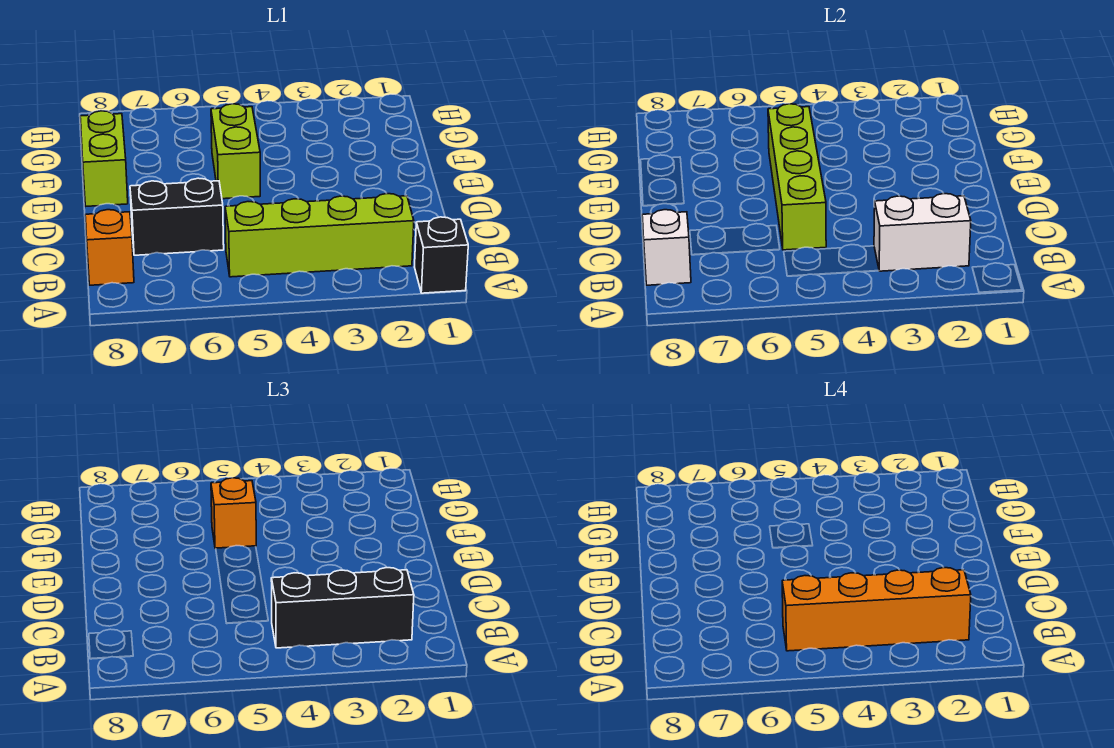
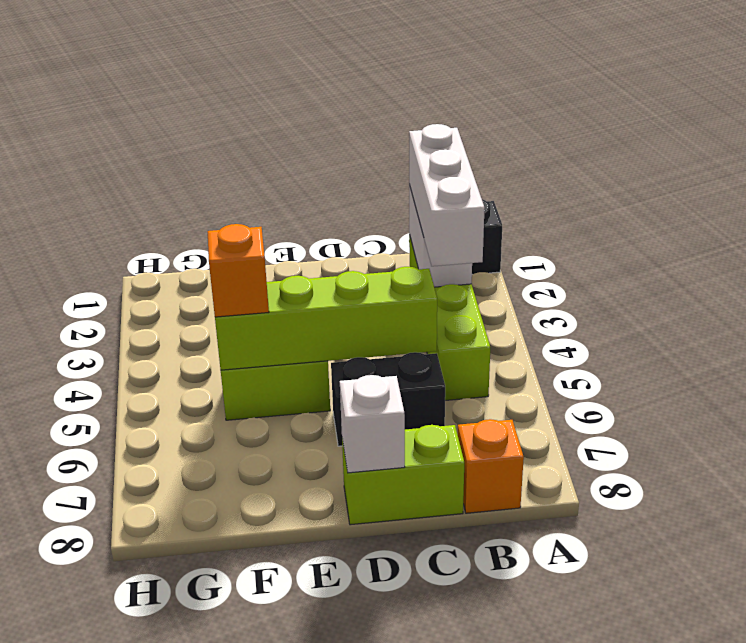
black brick B2:B4 level 3 -> white brick B2:B4 level 3
orange brick B2:B5 level 4 -> none
white brick B8 level 2 -> white brick D8 level 2
black brick C6:C7 level 1 -> black brick C6:D6 level 1
lime brick E8:F8 level 1 -> lime brick C8:D8 level 1

